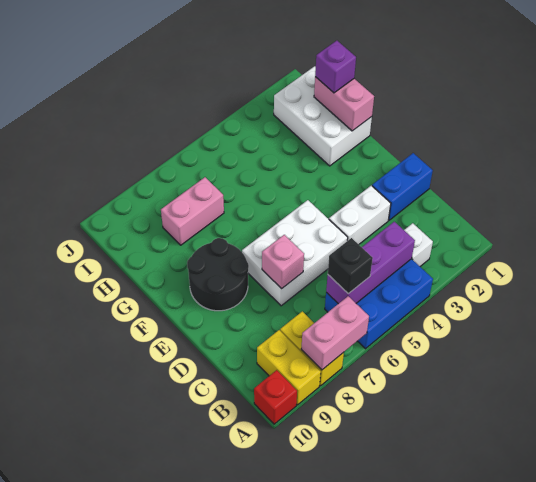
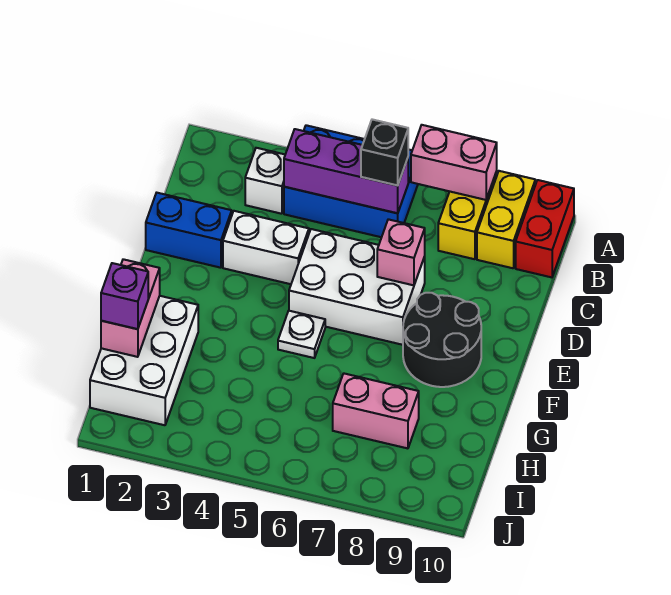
red brick A10 level 1 -> red brick A10:B10 level 1
none -> white plate F5 level 1

